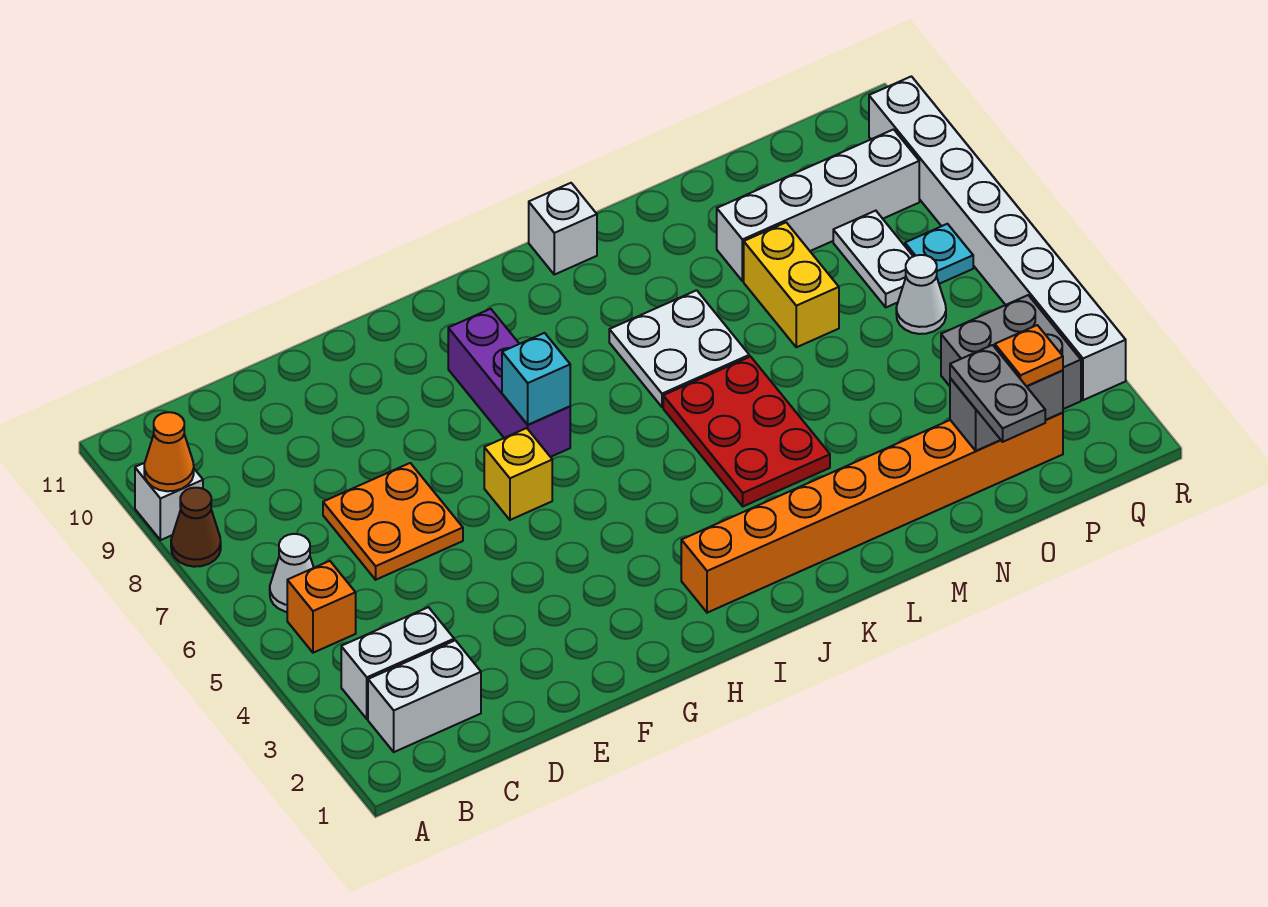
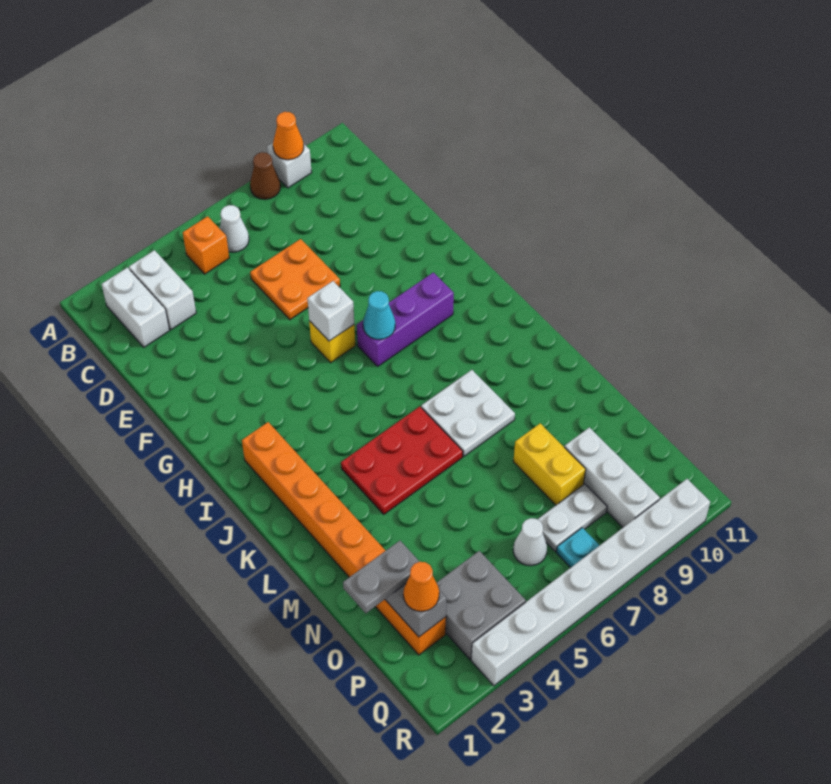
cyan brick H7 level 2 -> cyan cone H7 level 2
white brick K11 level 1 -> white brick G6 level 2
yellow brick N7:N8 level 1 -> yellow brick N8:O8 level 1
white brick N9:Q9 level 1 -> white brick O9:Q9 level 1
orange plate P2 level 3 -> orange cone P2 level 3

